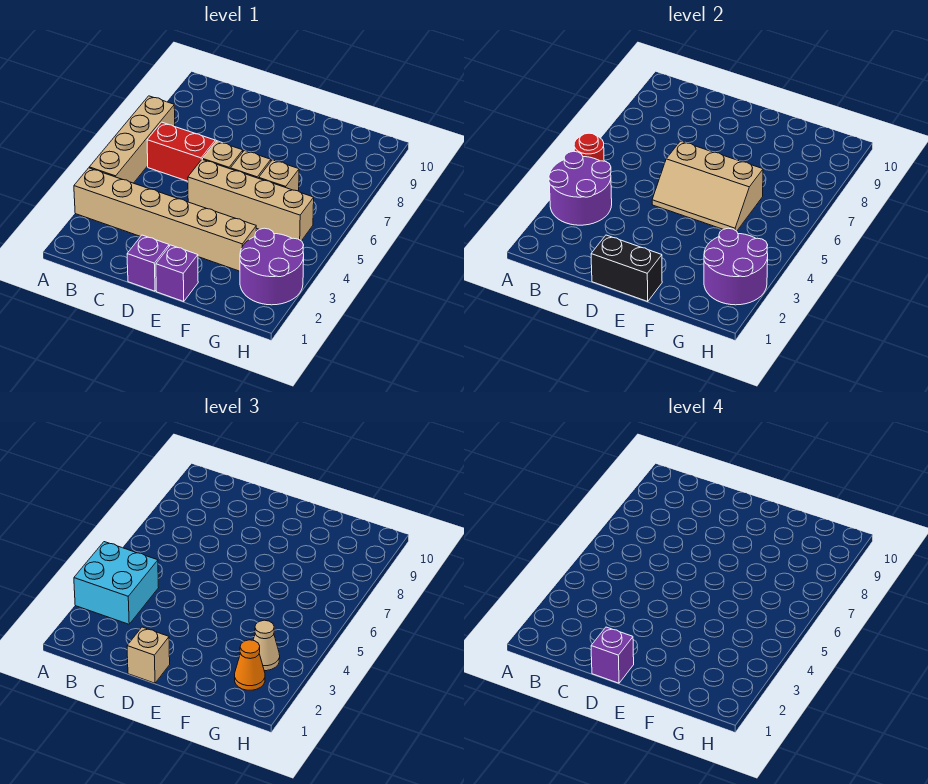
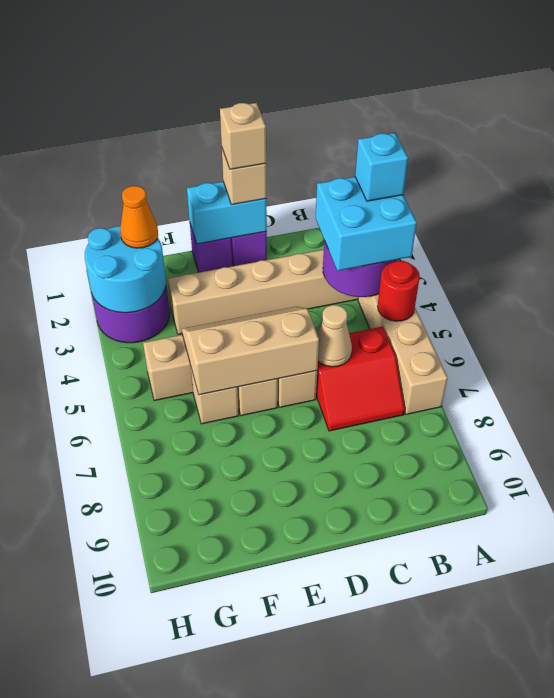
none -> cyan brick A3 level 4
black brick D1:E1 level 2 -> cyan brick D1:E1 level 2
purple brick D1 level 4 -> tan brick D1 level 4
purple round brick G2:H3 level 2 -> cyan round brick G2:H3 level 2
tan cone G3 level 3 -> tan cone C6 level 2

